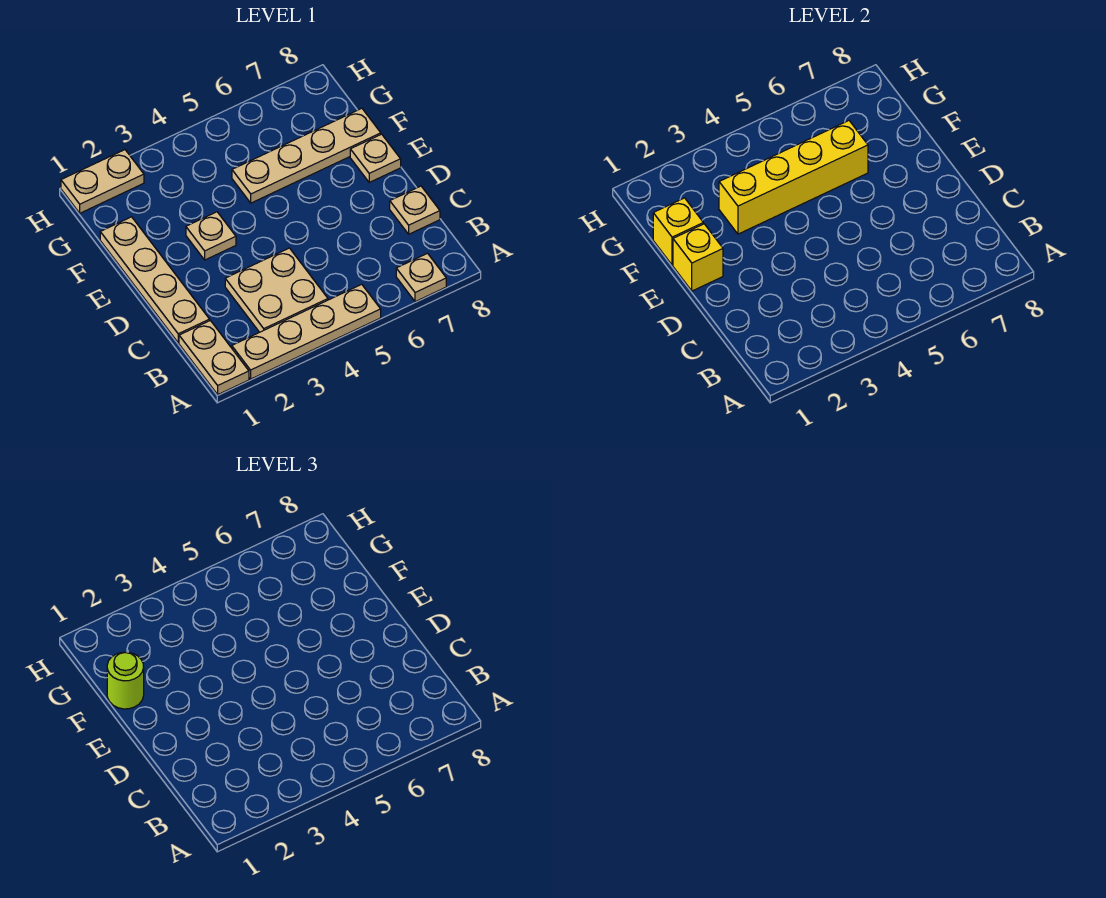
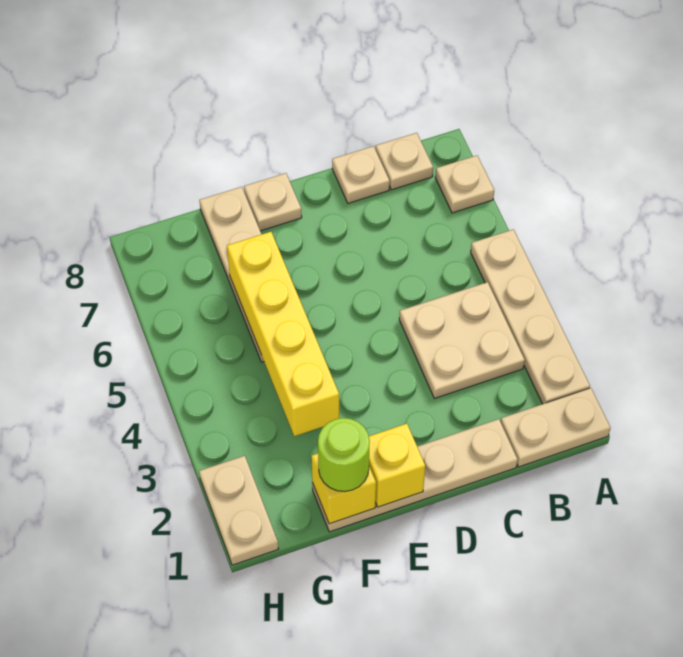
tan plate E3 level 1 -> tan plate B8 level 1

